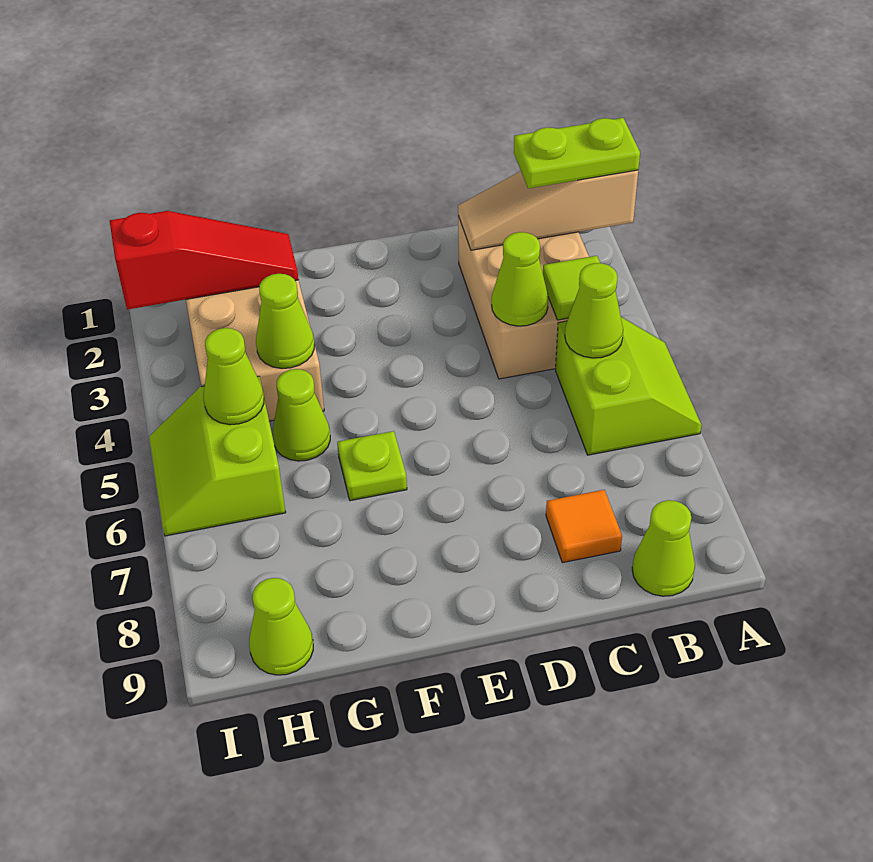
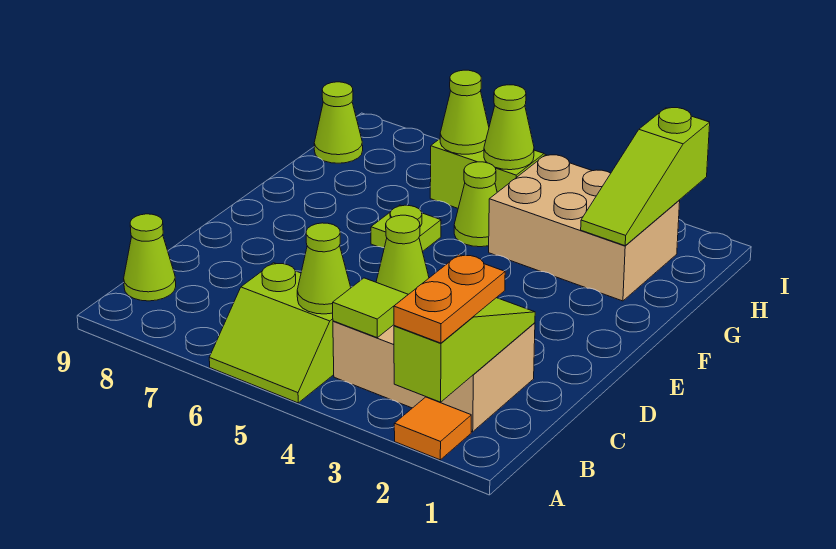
tan slope A2:C2 level 2 top A -> lime slope A2:C2 level 2 top A
lime plate A2:B2 level 3 -> orange plate A2:B2 level 3
orange tile C8 level 1 -> orange tile A2 level 1
red slope G2:I2 level 2 top I -> lime slope G2:I2 level 2 top I
lime cone G4 level 2 -> lime cone H6 level 2

